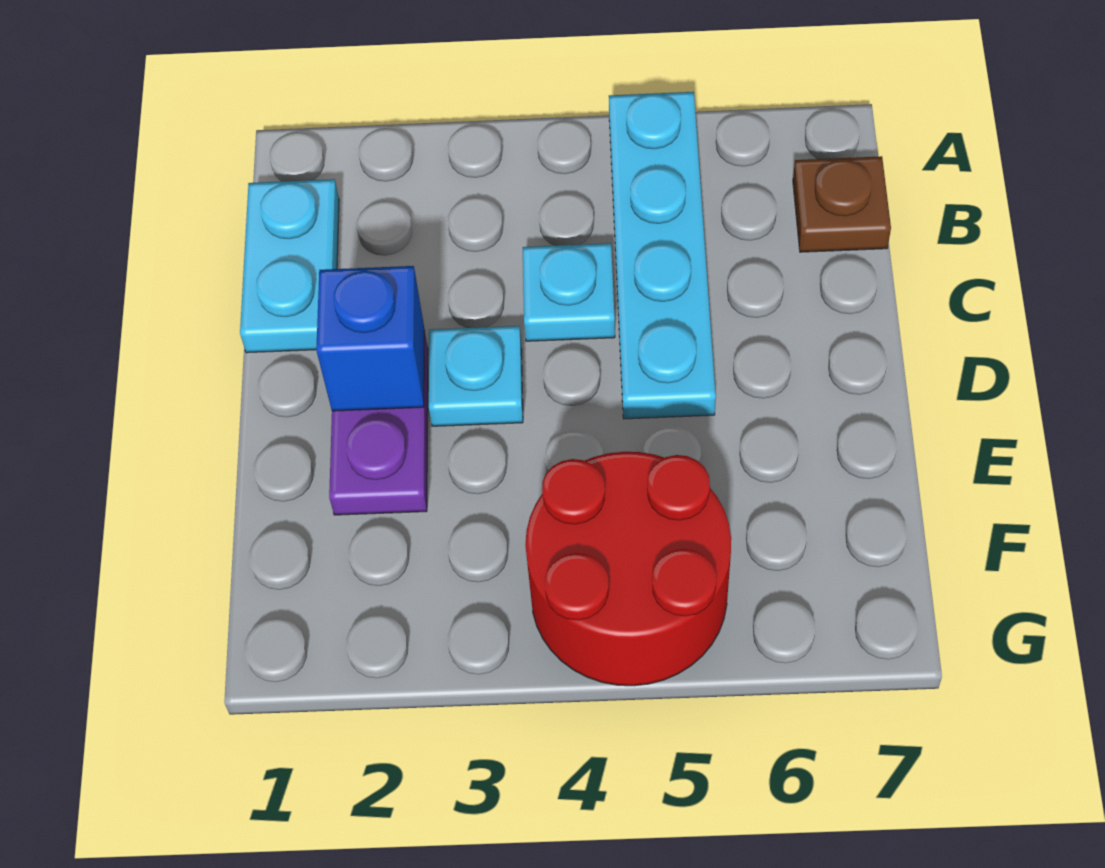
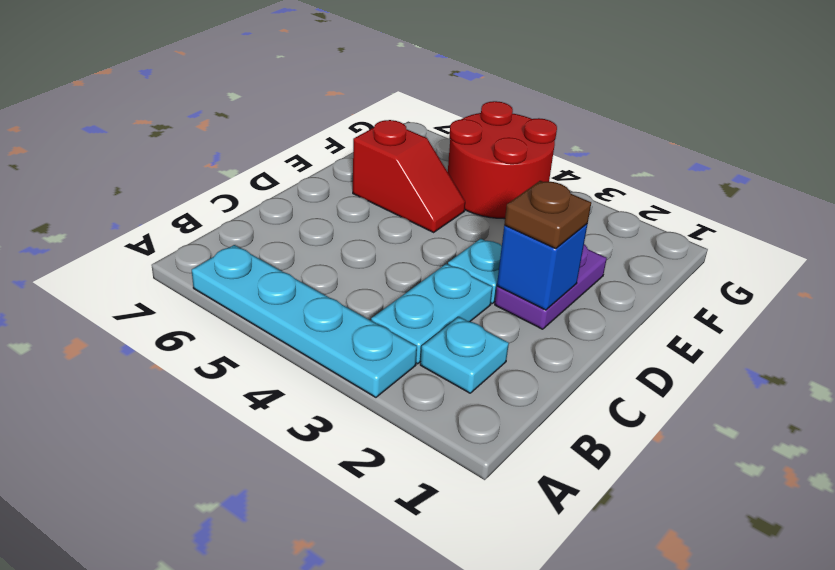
cyan plate A5:D5 level 1 -> cyan plate A3:A6 level 1
cyan plate B1:C1 level 1 -> cyan plate B3:C3 level 1
brown plate B7 level 1 -> brown plate D2 level 3
cyan plate C4 level 1 -> cyan plate B2 level 1
none -> red slope E5:E6 level 1 top 6

